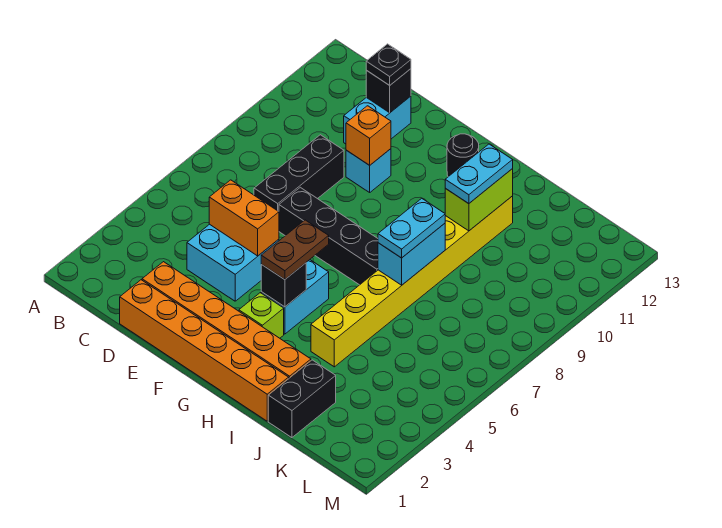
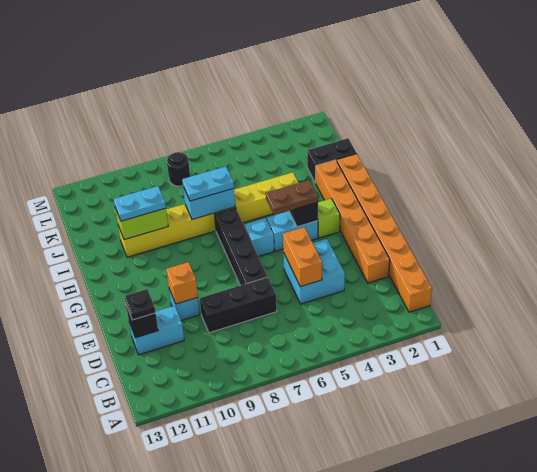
orange brick D1:I1 level 1 -> orange brick B1:I1 level 1
none -> cyan brick G6 level 1
black round brick G12 level 1 -> black round brick L8 level 1

